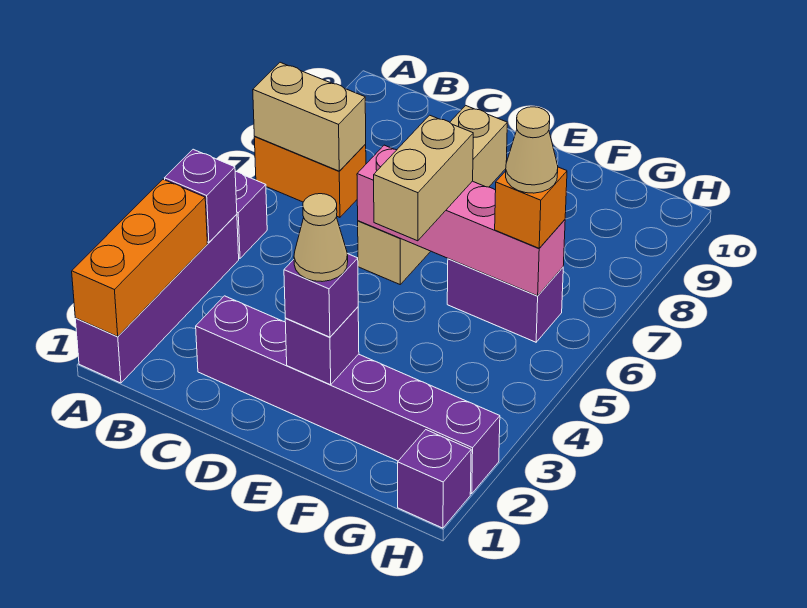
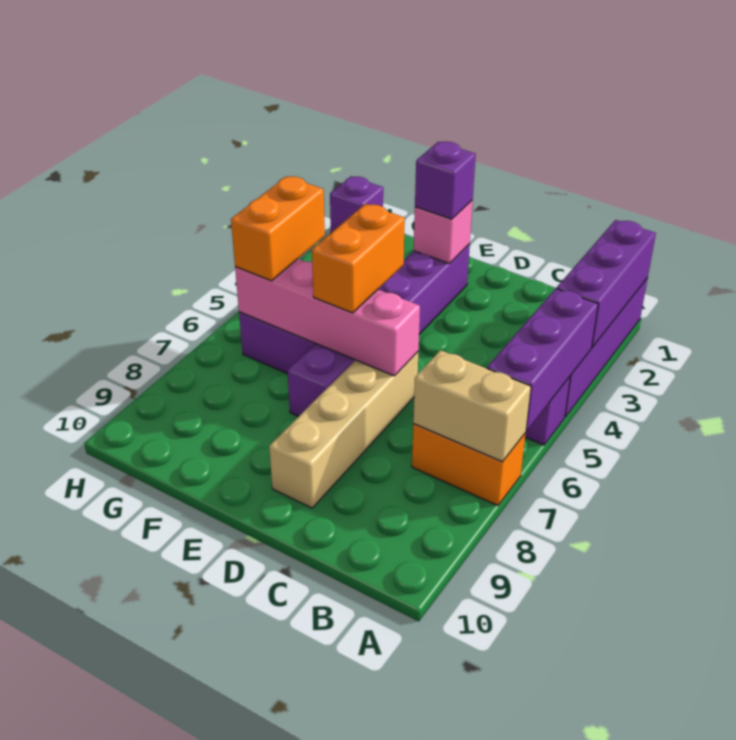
orange brick A1:A3 level 2 -> purple brick A1:A3 level 2
purple brick A4 level 2 -> purple brick A4:A6 level 2
purple brick C2:H2 level 1 -> purple brick E2:E7 level 1
purple brick E2 level 2 -> pink brick E2 level 2
tan cone E2 level 4 -> none
tan brick E5:E6 level 3 -> orange brick E5:E6 level 3
orange brick G6 level 3 -> orange brick G5:G6 level 3
tan cone G6 level 4 -> none

